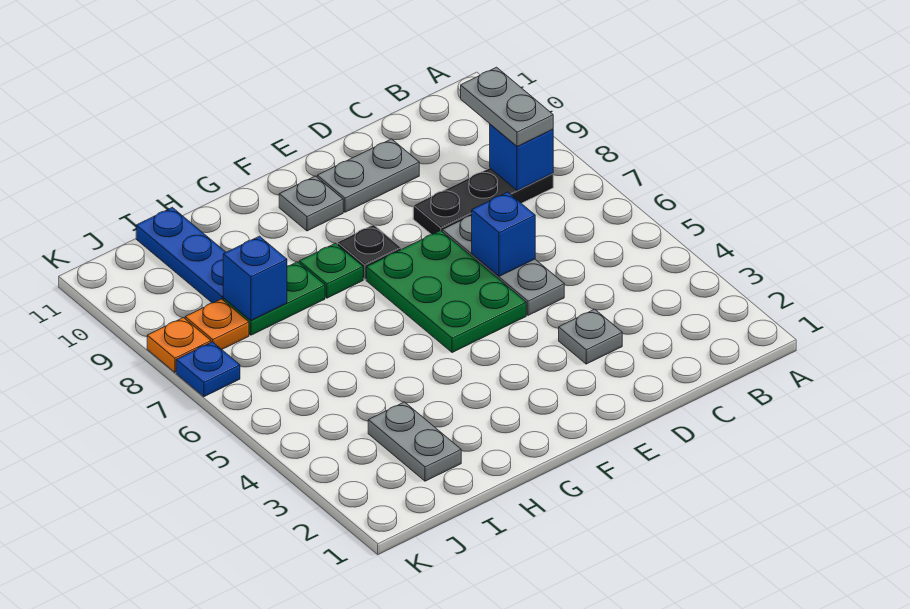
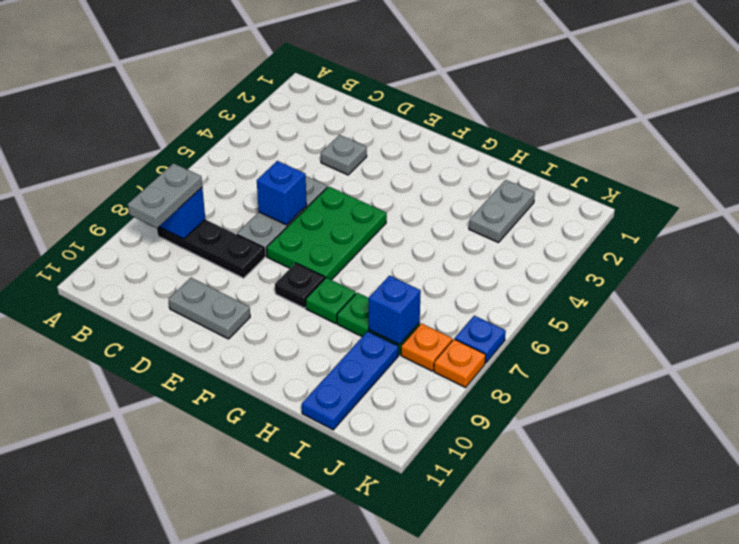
grey plate F10 level 1 -> none

